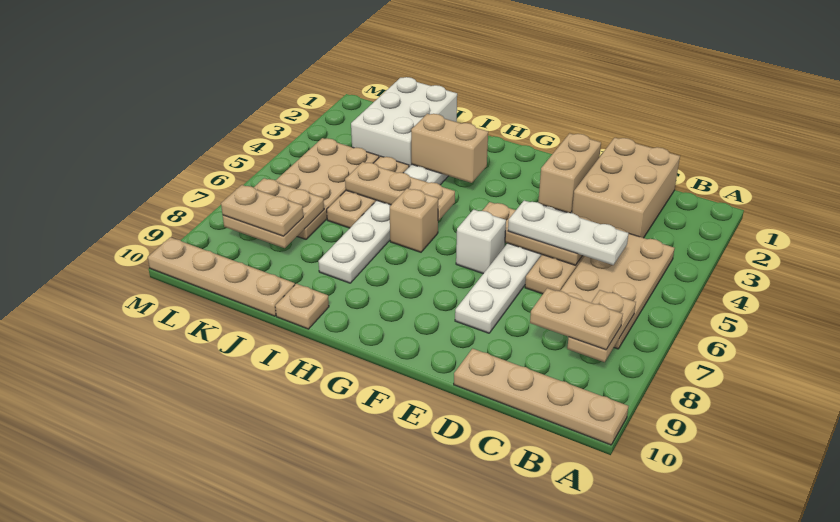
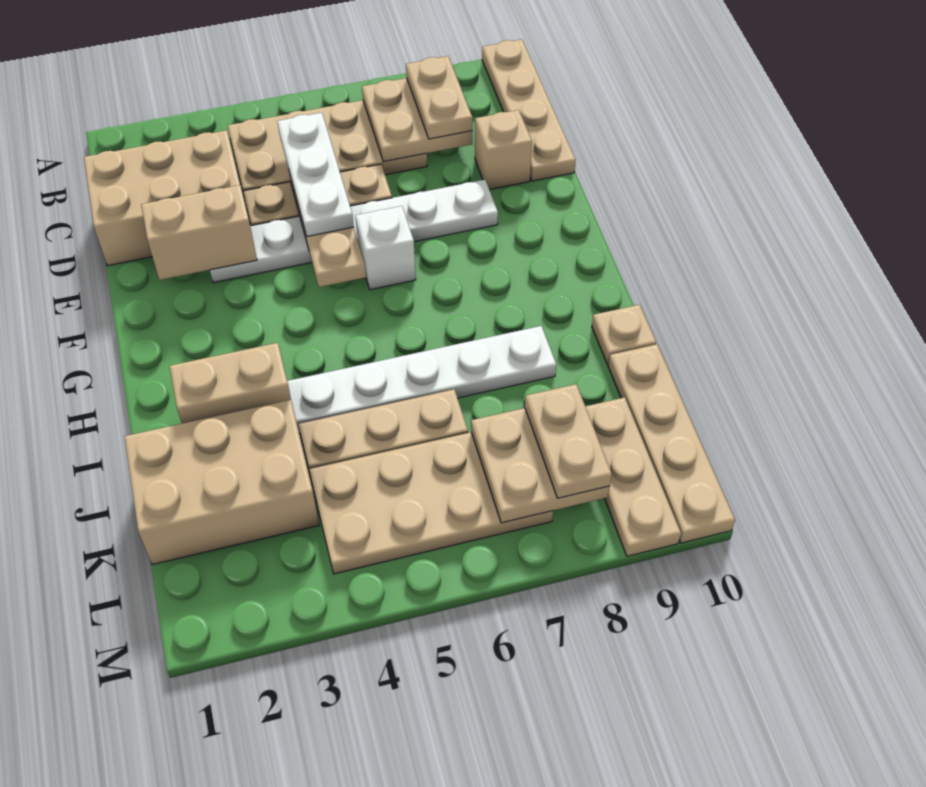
tan plate B7:B8 level 2 -> tan plate B7:C8 level 2
tan brick H3:I3 level 2 -> tan brick I2:I3 level 2
tan plate H5:J5 level 2 -> tan plate K9:M9 level 1
tan brick H6 level 1 -> tan brick D9 level 1
white brick J1:K3 level 1 -> tan brick J1:K3 level 1

